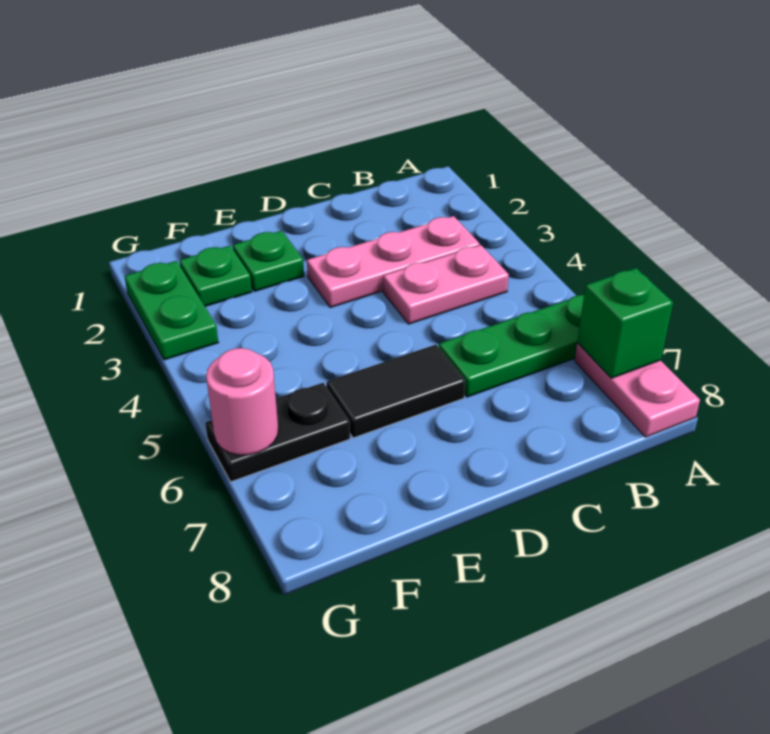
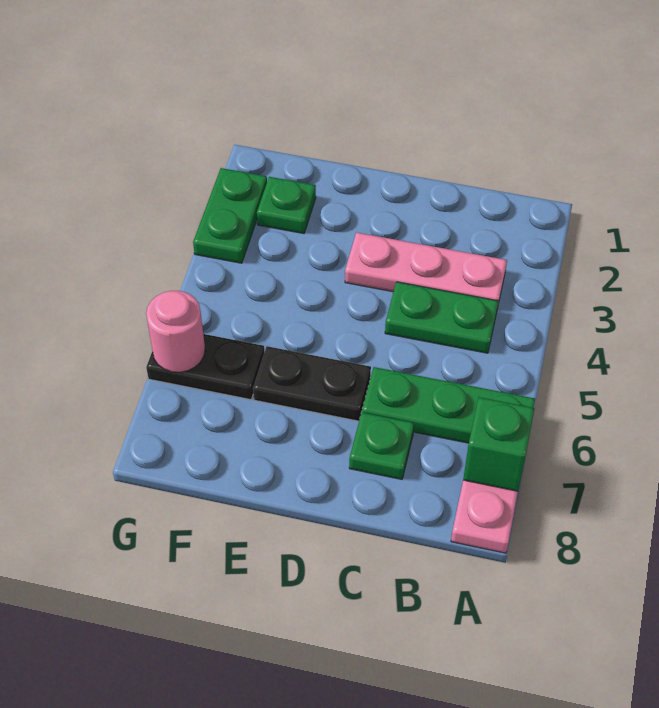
pink plate B4:C4 level 1 -> green plate B4:C4 level 1
black tile D6:E6 level 1 -> black plate D6:E6 level 1
green plate E2 level 1 -> green plate C7 level 1

